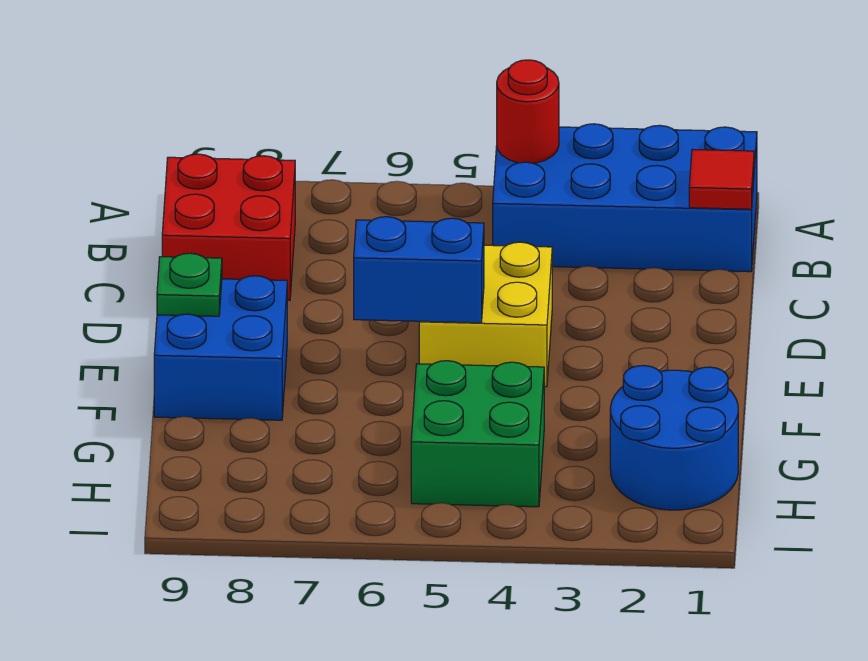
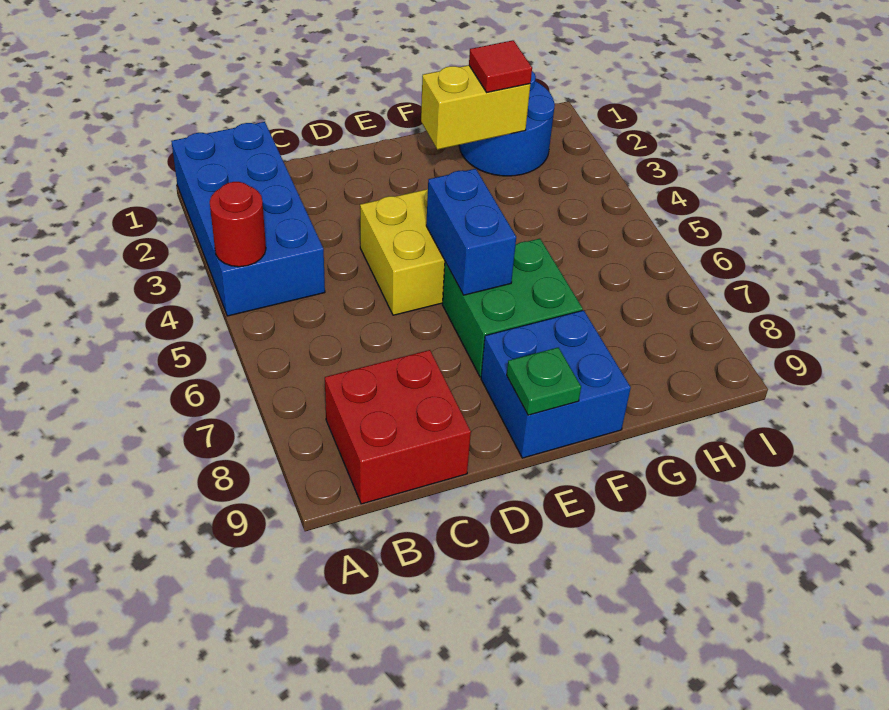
red tile B1 level 2 -> red tile G2 level 3
none -> yellow brick F2:G2 level 2
green brick G4:H5 level 1 -> green brick E6:F7 level 1

